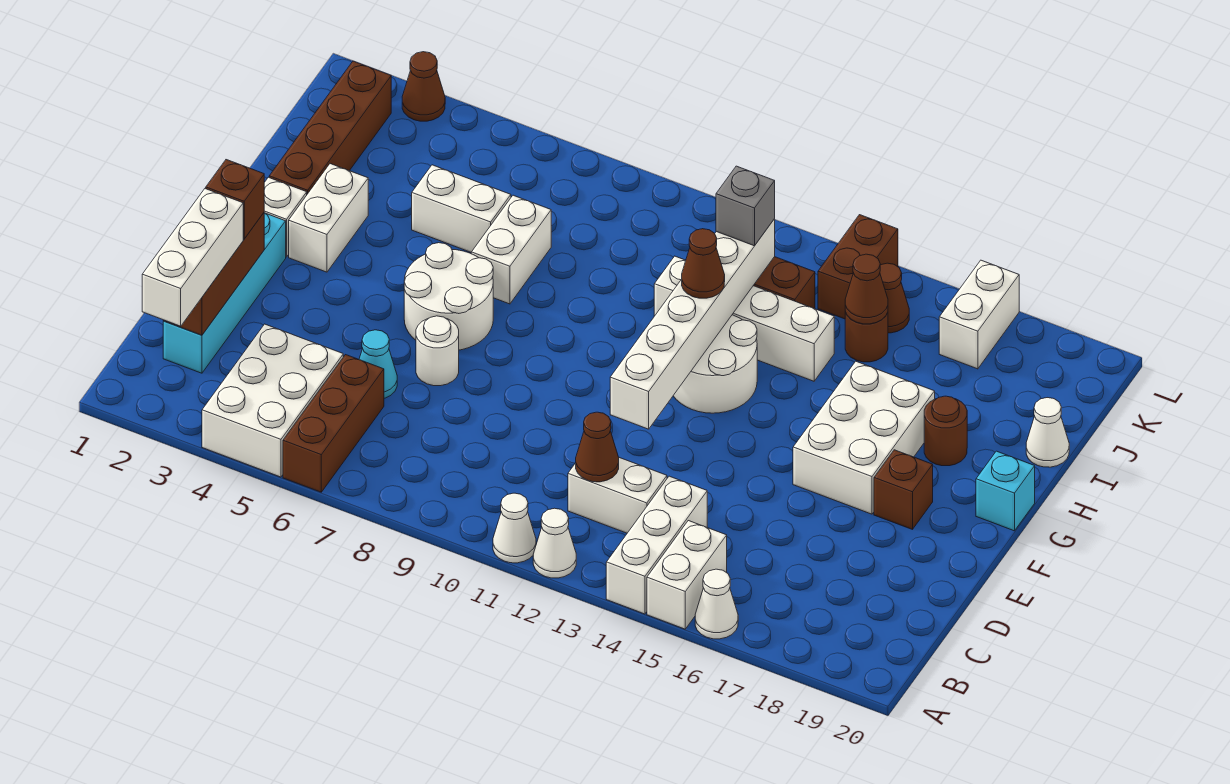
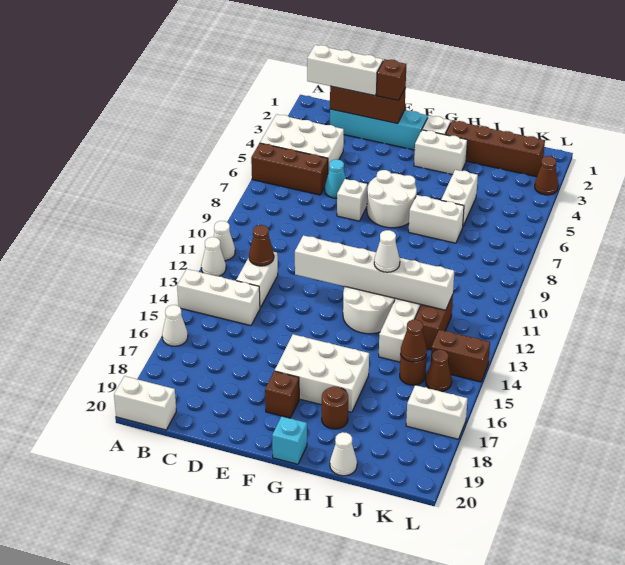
white brick A15:B15 level 1 -> white brick A20:B20 level 1
white round brick E7 level 1 -> white brick E7 level 1
brown cone H12 level 3 -> white cone H12 level 3
grey brick J12 level 3 -> none

